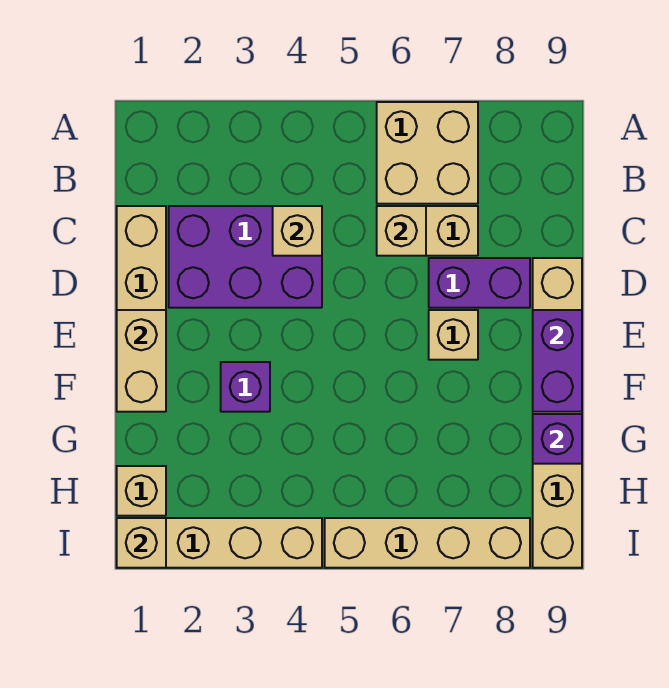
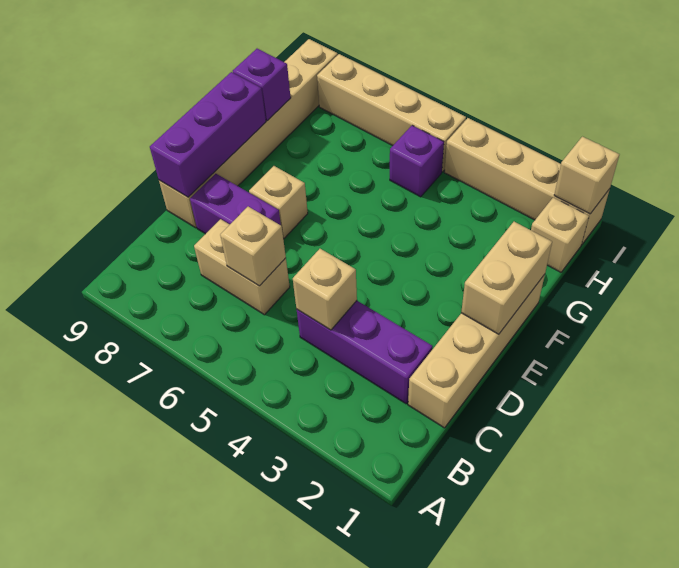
tan brick A6:B7 level 1 -> none
purple brick C2:D4 level 1 -> purple brick C2:C4 level 1
purple brick E9:F9 level 2 -> purple brick D9:F9 level 2
purple brick F3 level 1 -> purple brick H5 level 1

